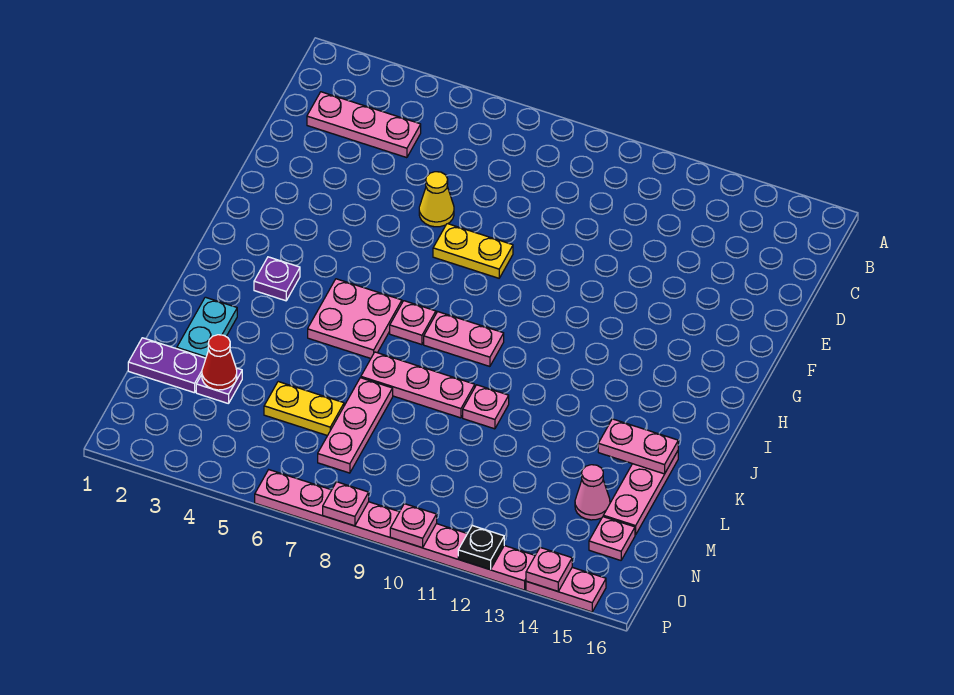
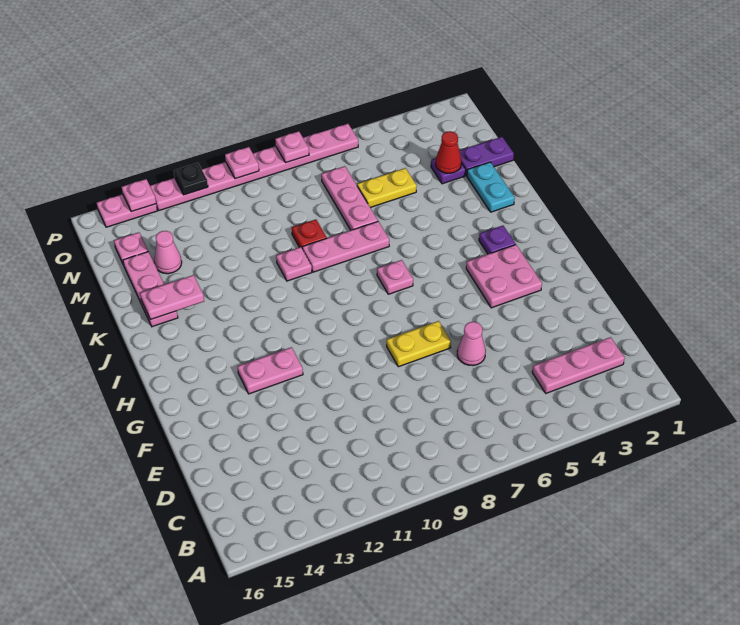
yellow cone E6 level 1 -> pink cone E6 level 1
pink plate I5:J6 level 1 -> pink plate G3:H4 level 1
pink plate I8:I9 level 1 -> pink plate G12:G13 level 1
none -> red plate L9 level 1

